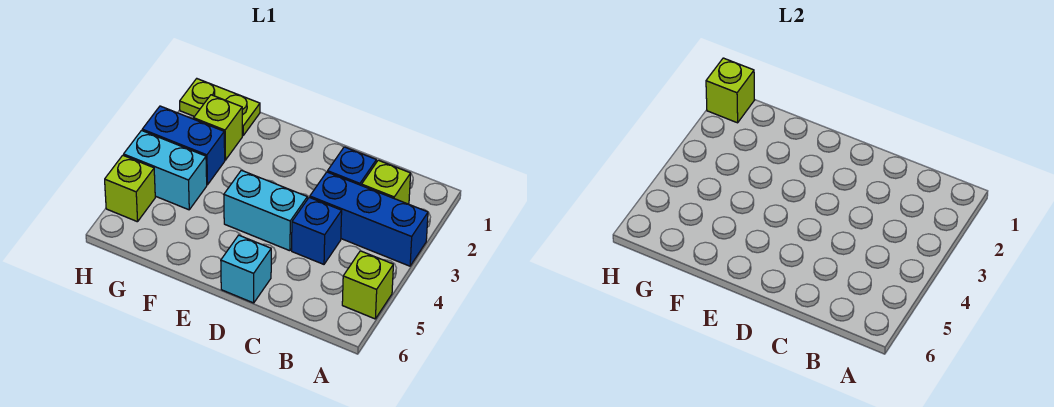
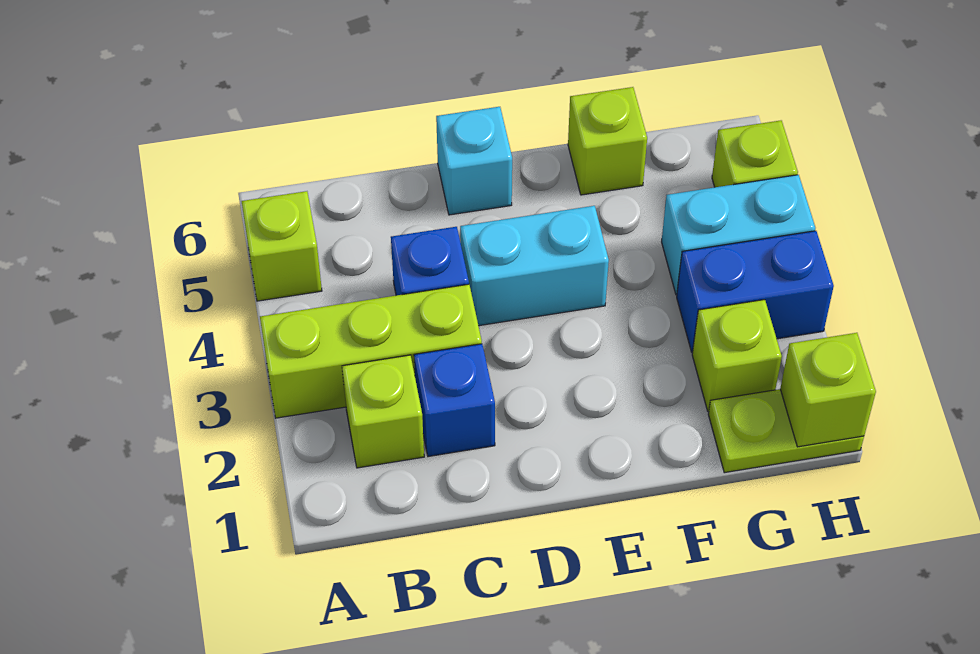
blue brick A3:C3 level 1 -> lime brick A3:C3 level 1
none -> lime brick F6 level 1

